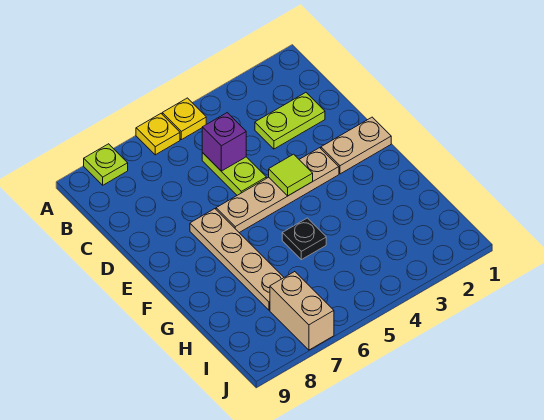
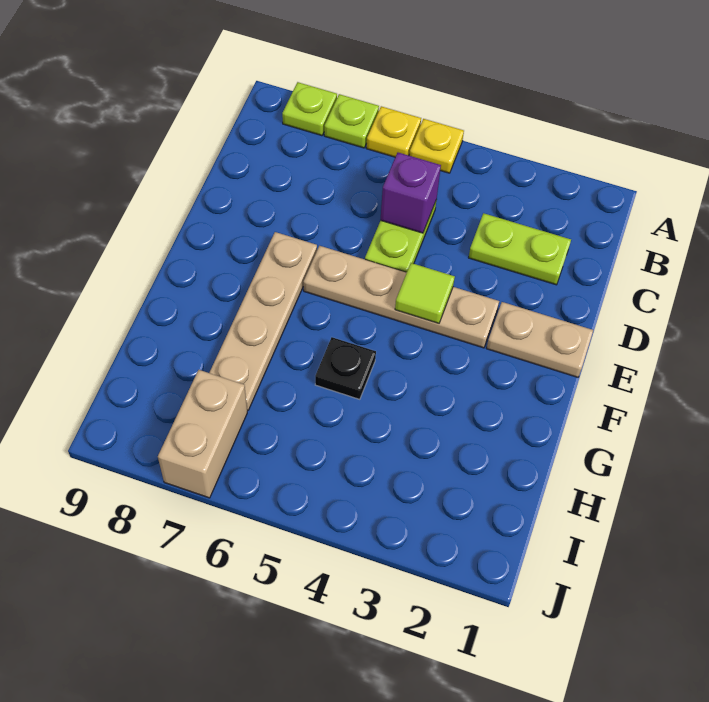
none -> lime plate A7 level 1

